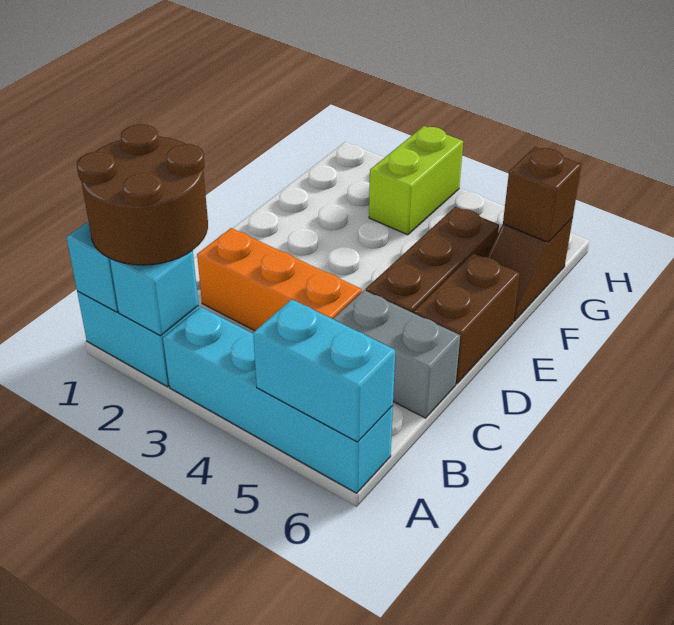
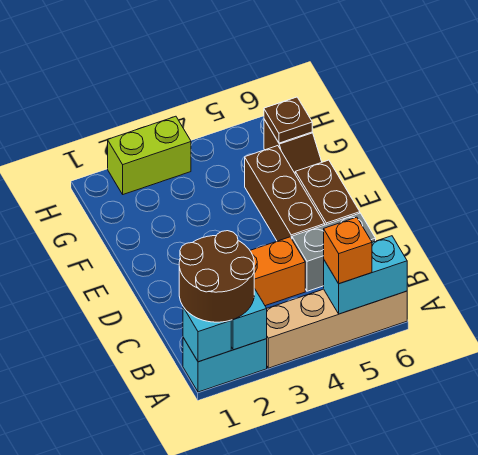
cyan brick A3:A6 level 1 -> tan brick A3:A6 level 1
none -> orange brick A5 level 3
lime brick G3:H3 level 1 -> lime brick H2:H3 level 1
brown brick G6 level 2 -> brown plate G6 level 2

